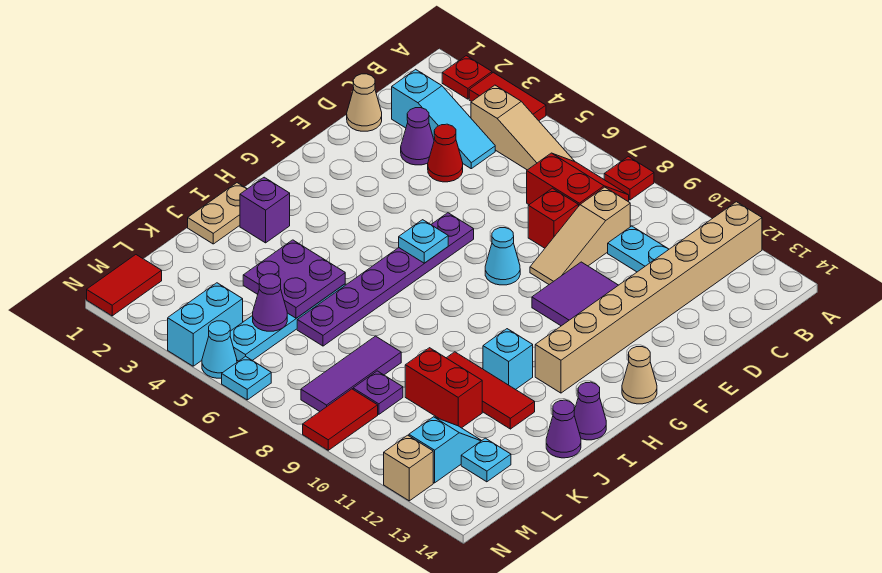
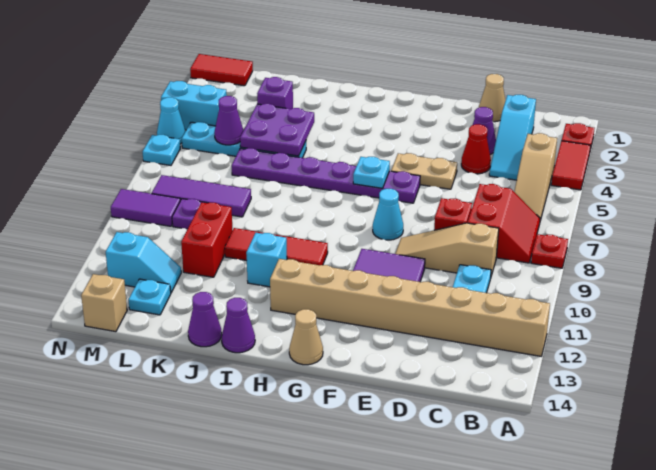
tan plate I1:J1 level 1 -> tan plate E5:F5 level 1
purple brick I2 level 1 -> purple brick K3 level 1
red tile J10:J12 level 1 -> red tile H10:J10 level 1
red tile M9:N9 level 1 -> purple tile M9:N9 level 1
tan brick N12 level 1 -> tan brick M14 level 1

